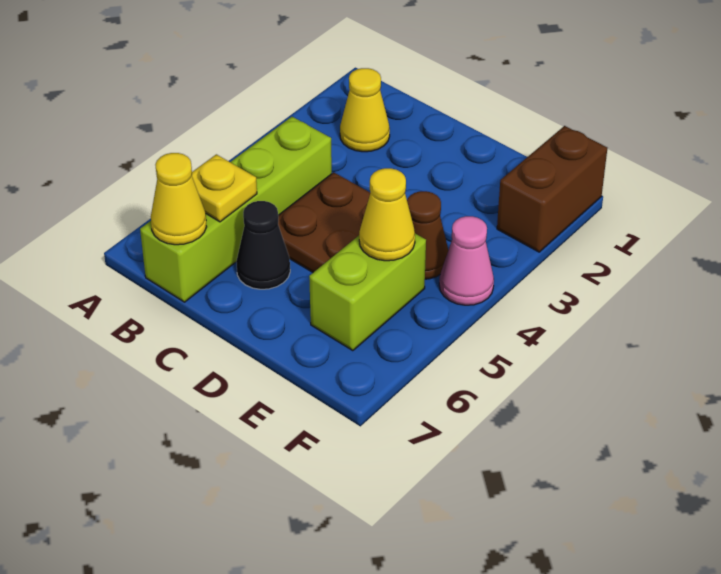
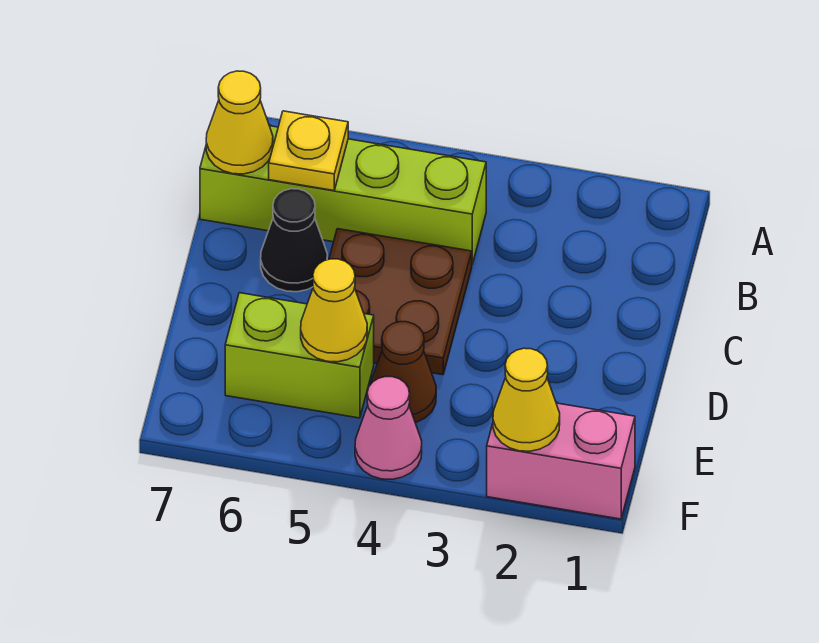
yellow cone B2 level 1 -> yellow cone F2 level 2
brown brick F1:F2 level 1 -> pink brick F1:F2 level 1

